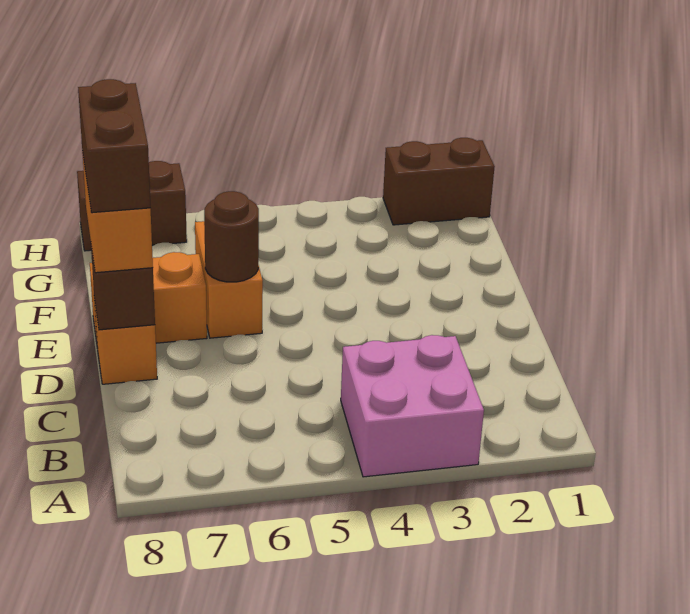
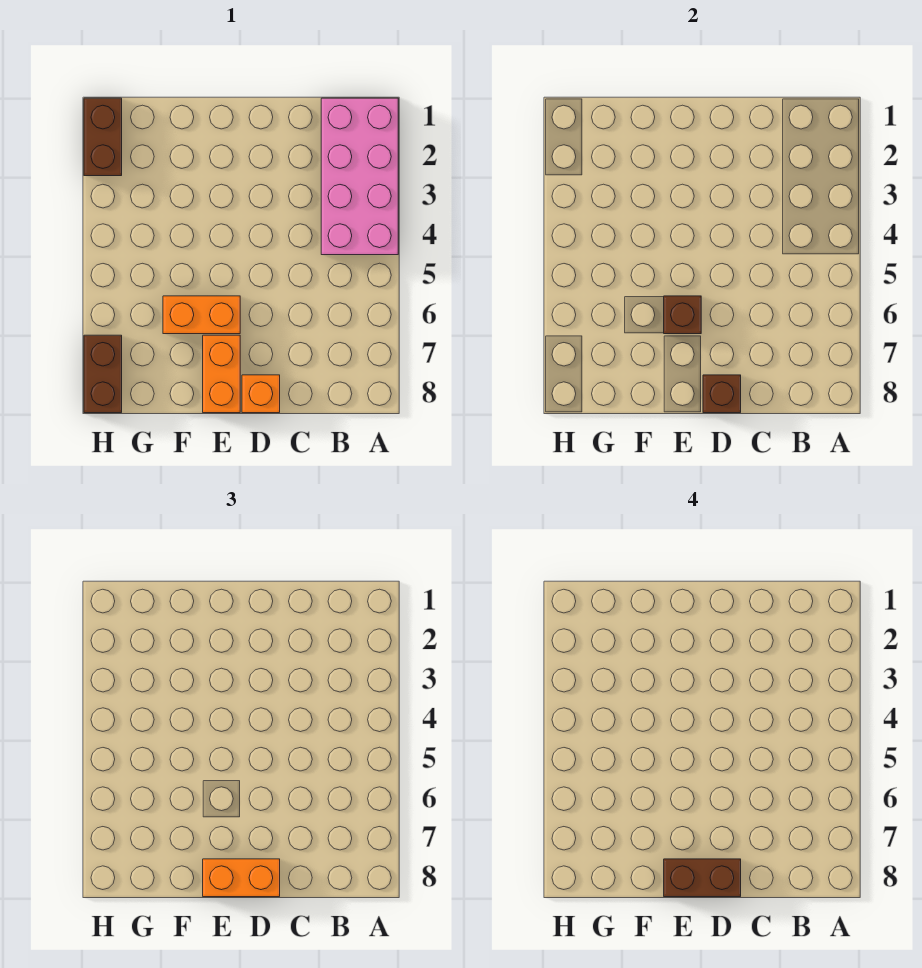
pink brick A3:B4 level 1 -> pink brick A1:B4 level 1
brown round brick E6 level 2 -> brown brick E6 level 2

